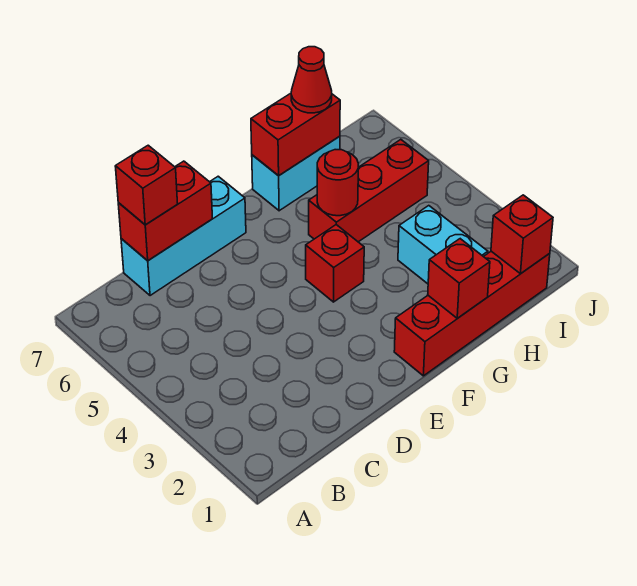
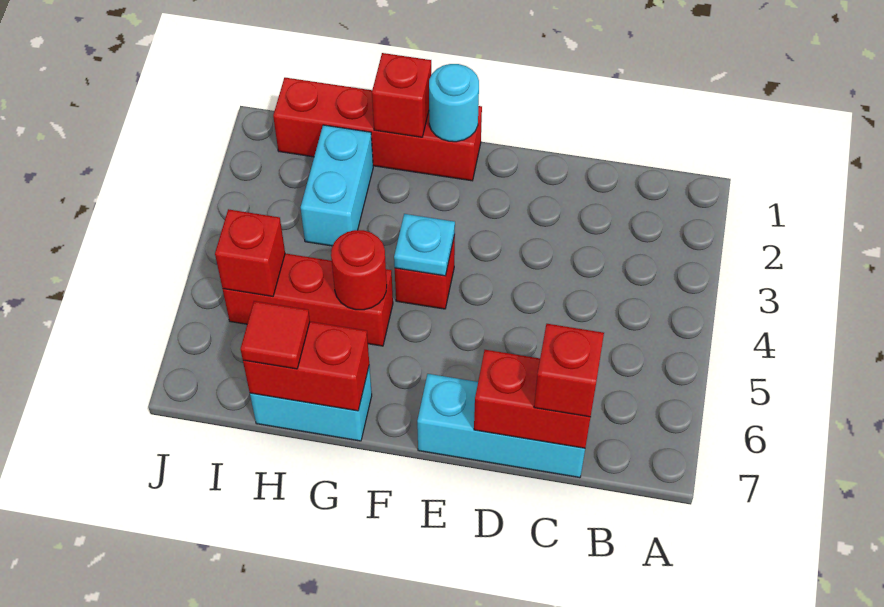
none -> cyan round brick F1 level 2
none -> cyan plate F4 level 2
red cone H7 level 3 -> red tile H7 level 3
red brick I1 level 2 -> red brick I5 level 2

